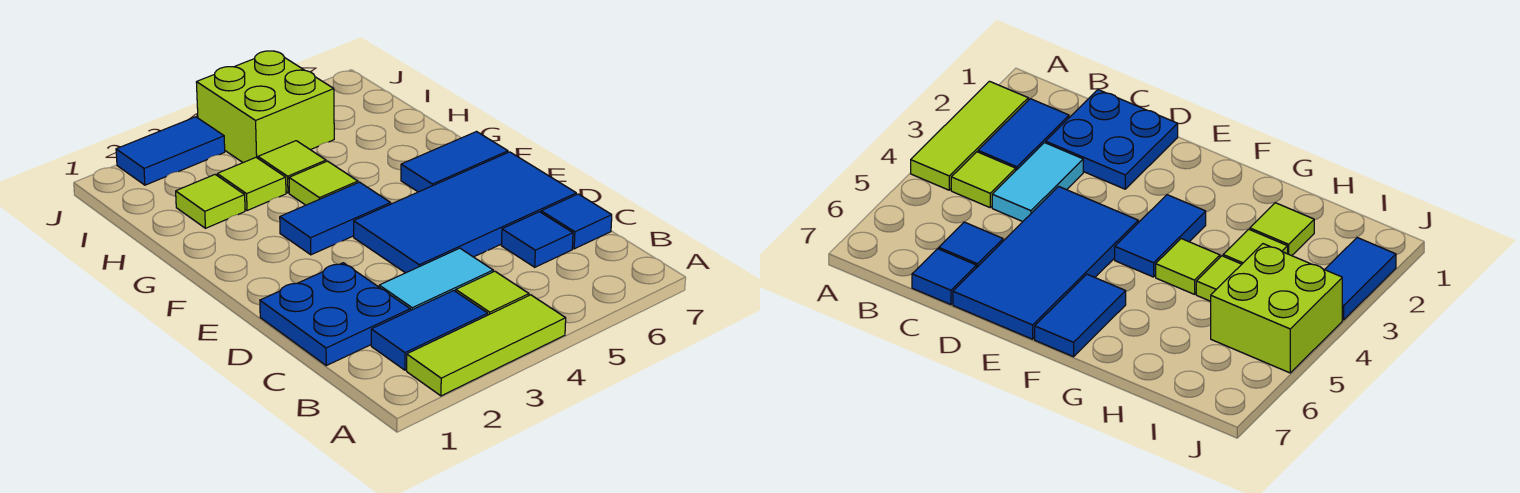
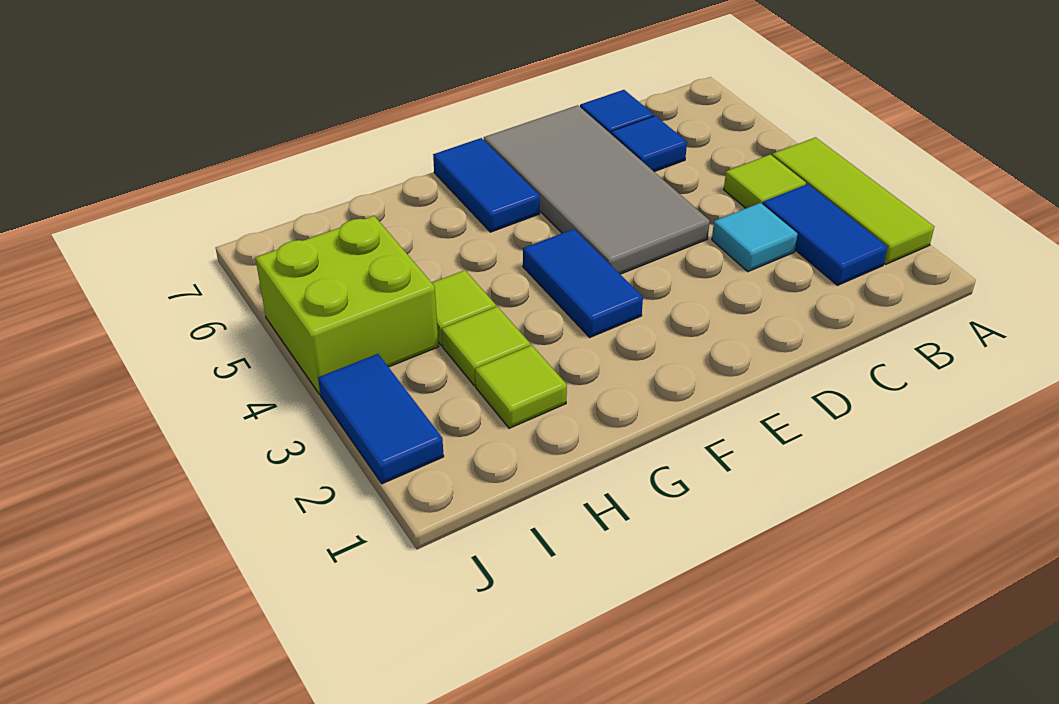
blue plate C1:D2 level 1 -> none
cyan tile C3:C4 level 1 -> cyan tile C3 level 1
blue tile D4:E7 level 1 -> grey tile D4:E7 level 1
lime tile G4 level 1 -> none

